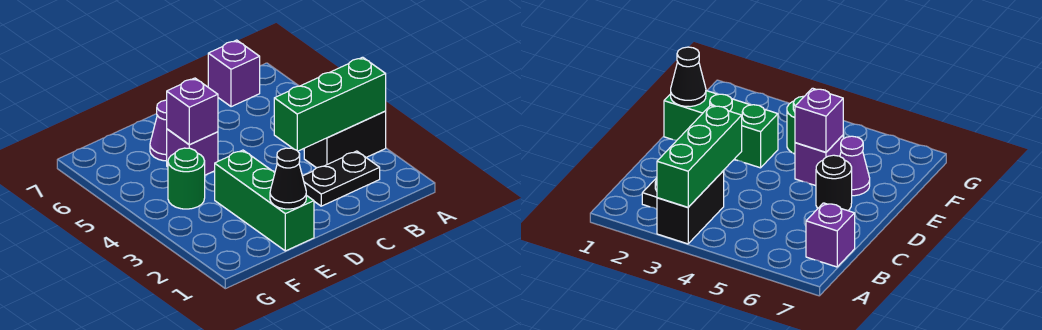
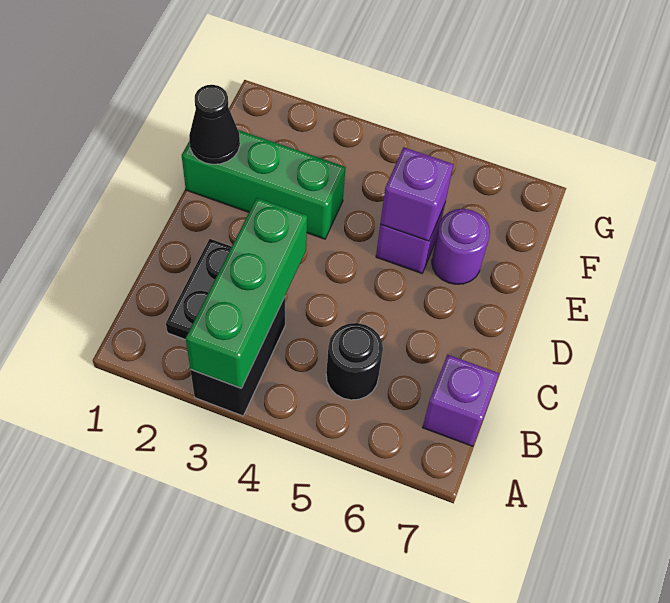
black round brick D6 level 1 -> black round brick B5 level 1
purple cone E6 level 1 -> purple round brick E6 level 1
green round brick F4 level 1 -> none

